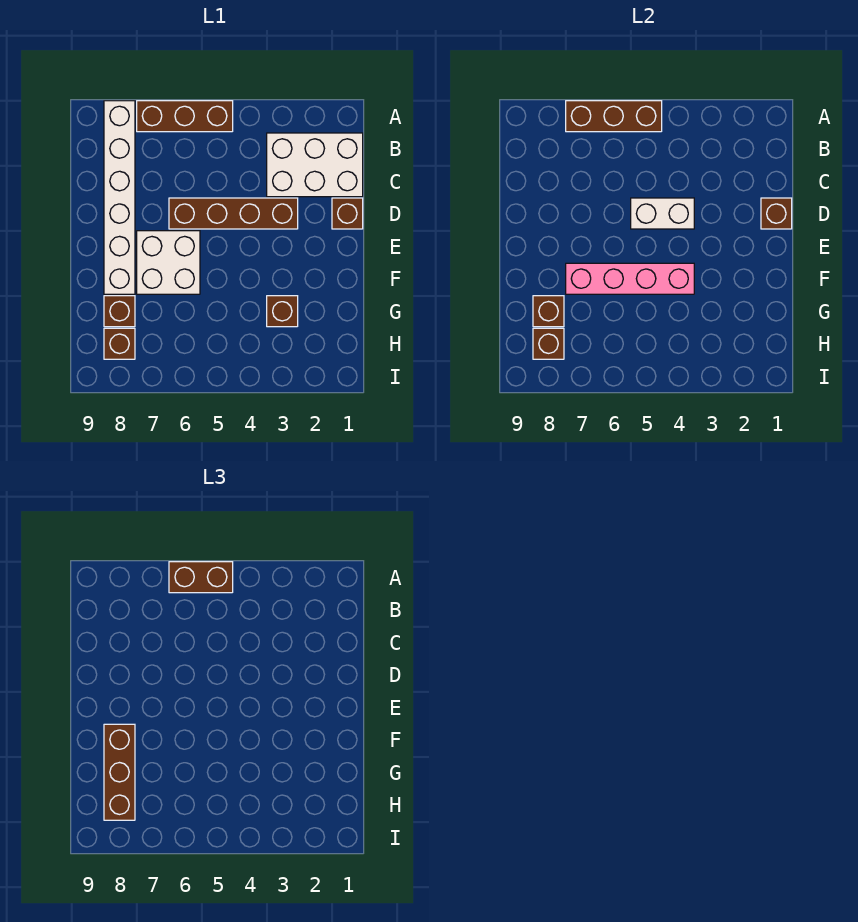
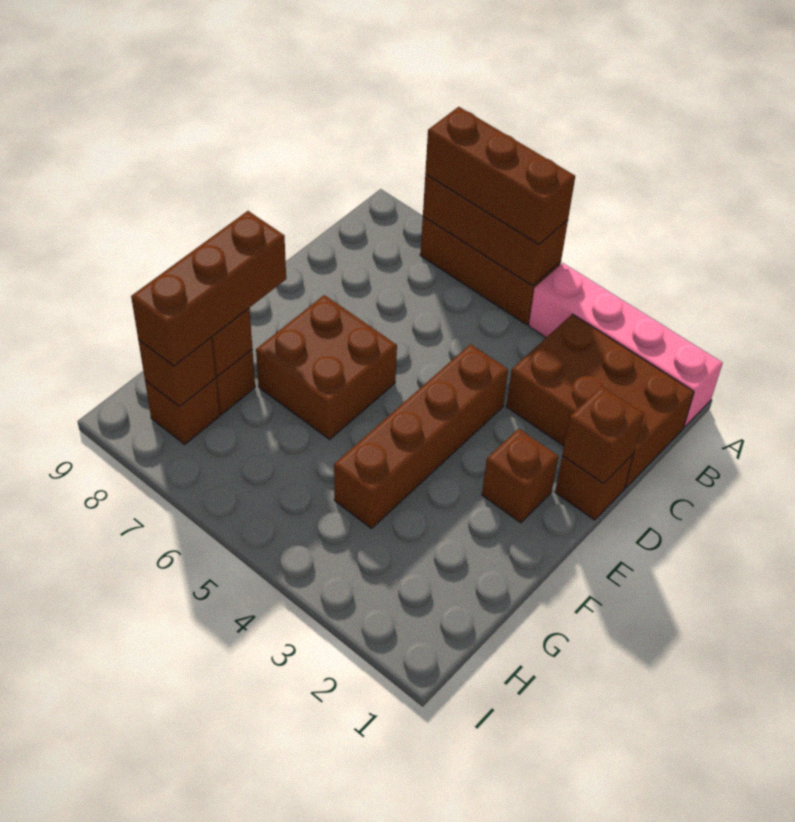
brown brick A5:A6 level 3 -> brown brick A5:A7 level 3
white brick A8:F8 level 1 -> none
white brick B1:C3 level 1 -> brown brick B1:C3 level 1
brown brick D3:D6 level 1 -> brown brick D4:G4 level 1
white brick D4:D5 level 2 -> none
white brick E6:F7 level 1 -> brown brick E6:F7 level 1
pink brick F4:F7 level 2 -> pink brick A1:A4 level 1
brown brick G3 level 1 -> brown brick E2 level 1

